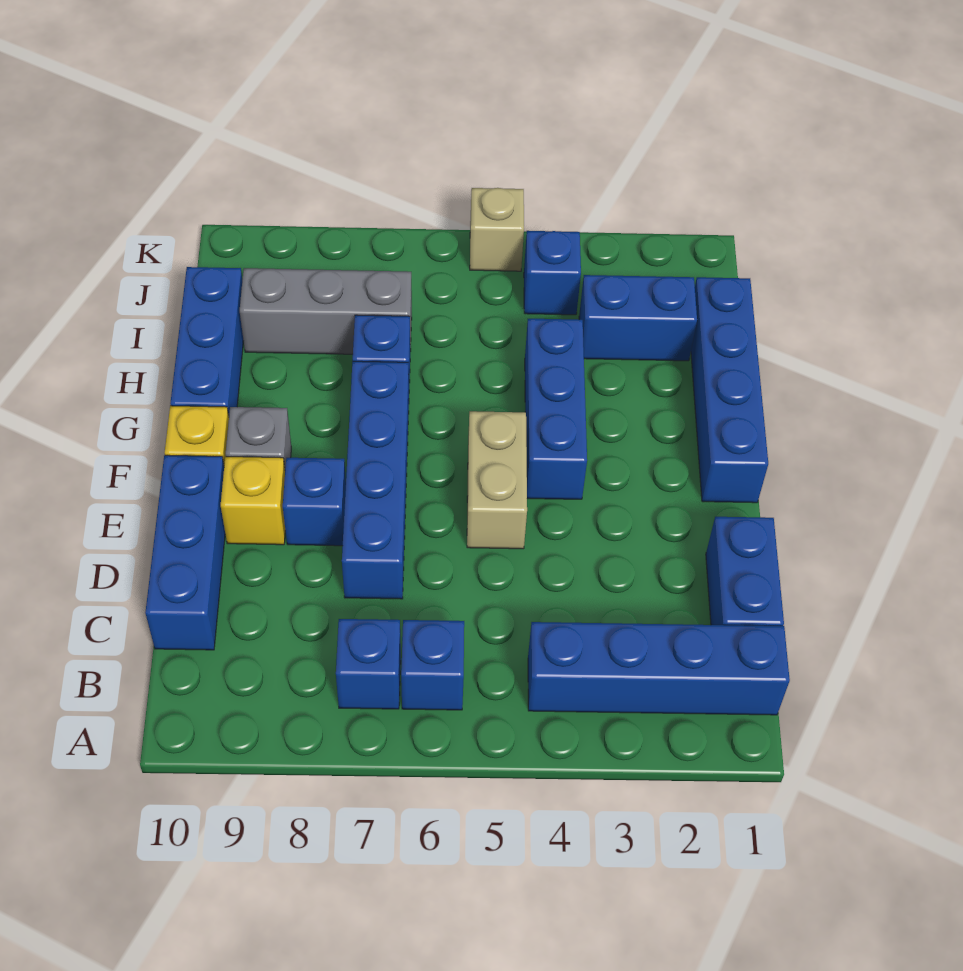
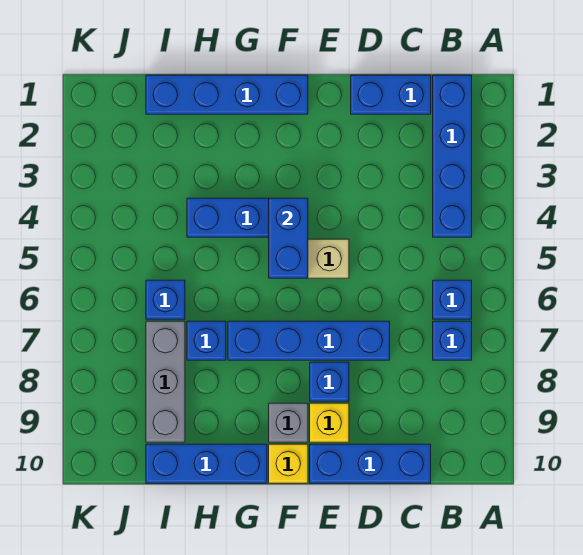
blue brick I2:I3 level 1 -> blue brick F4:F5 level 2
blue brick J4 level 1 -> blue brick I6 level 1
tan brick K5 level 1 -> none

